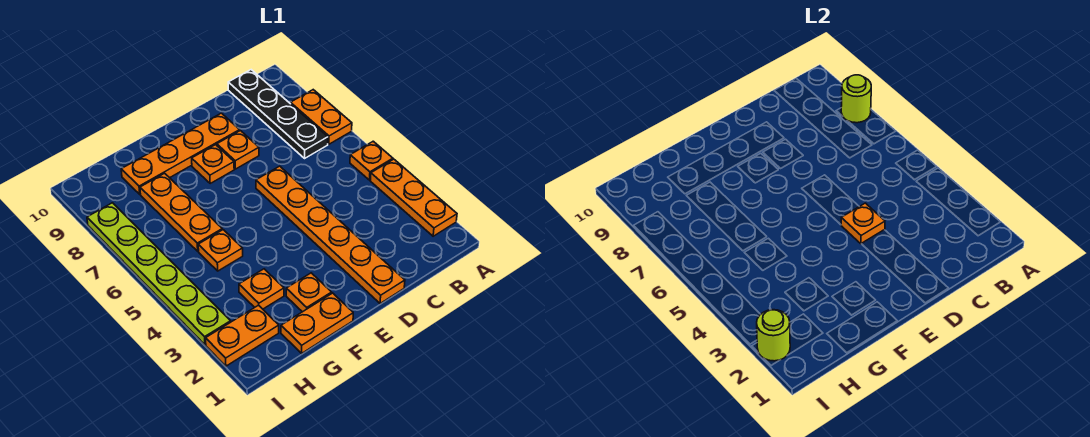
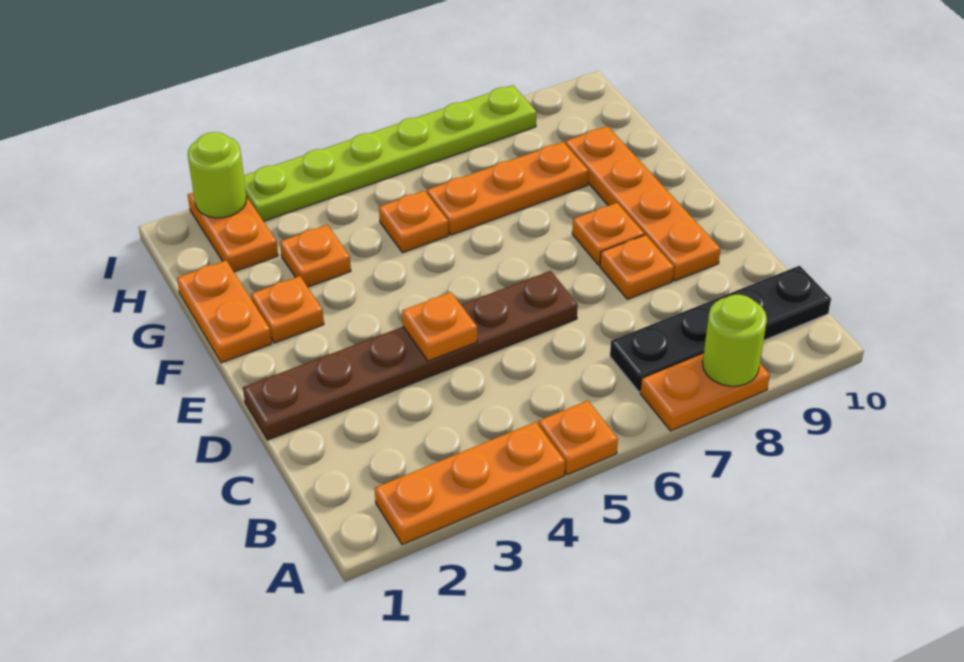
orange plate D1:D6 level 1 -> brown plate D1:D6 level 1

